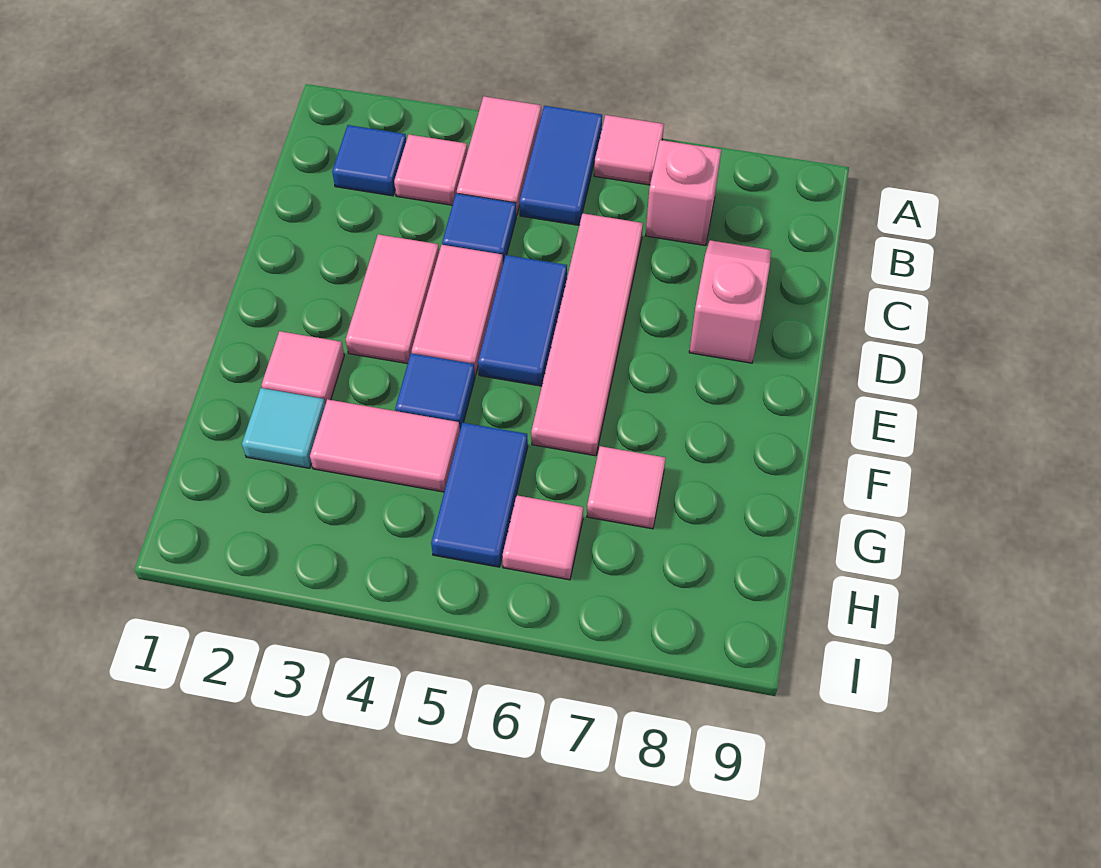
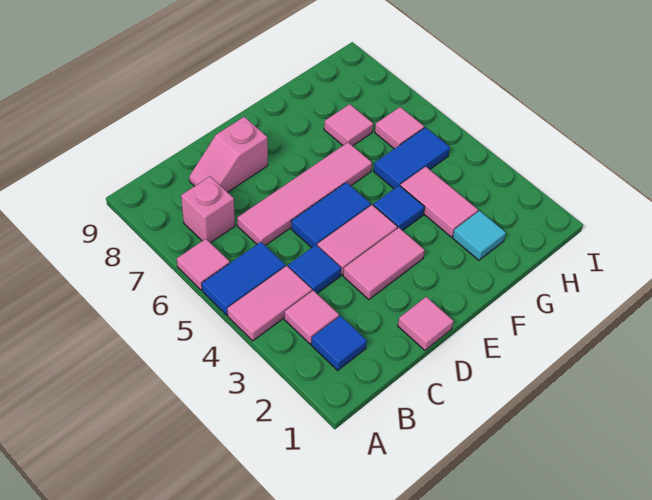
pink tile F2 level 1 -> pink tile D1 level 1

